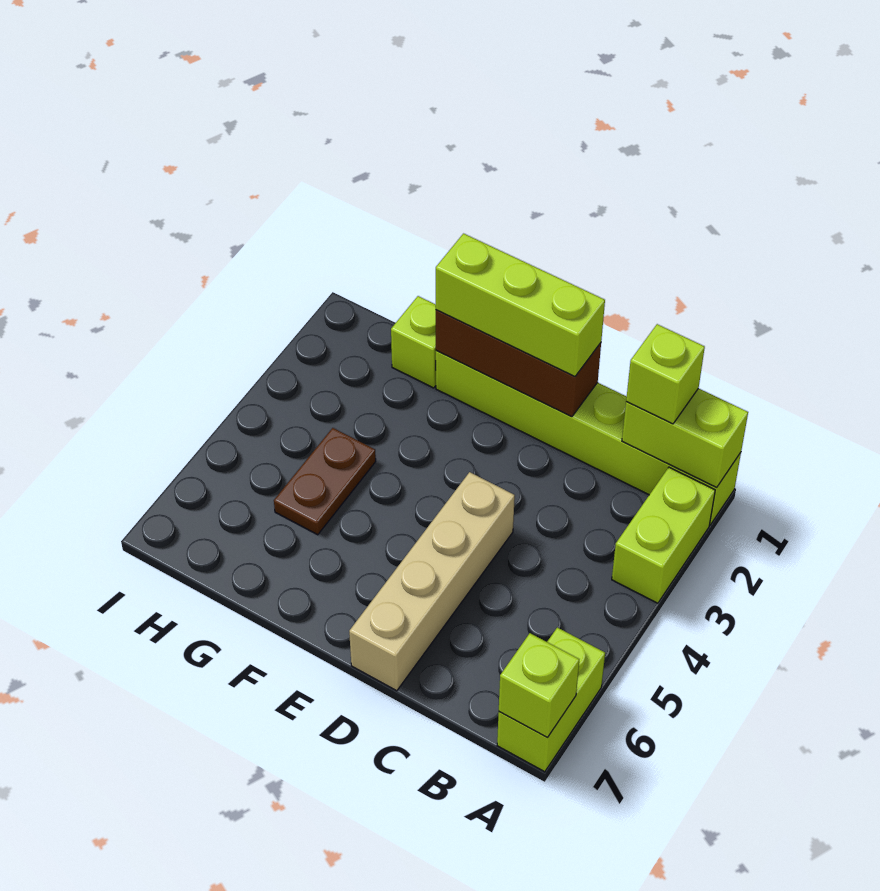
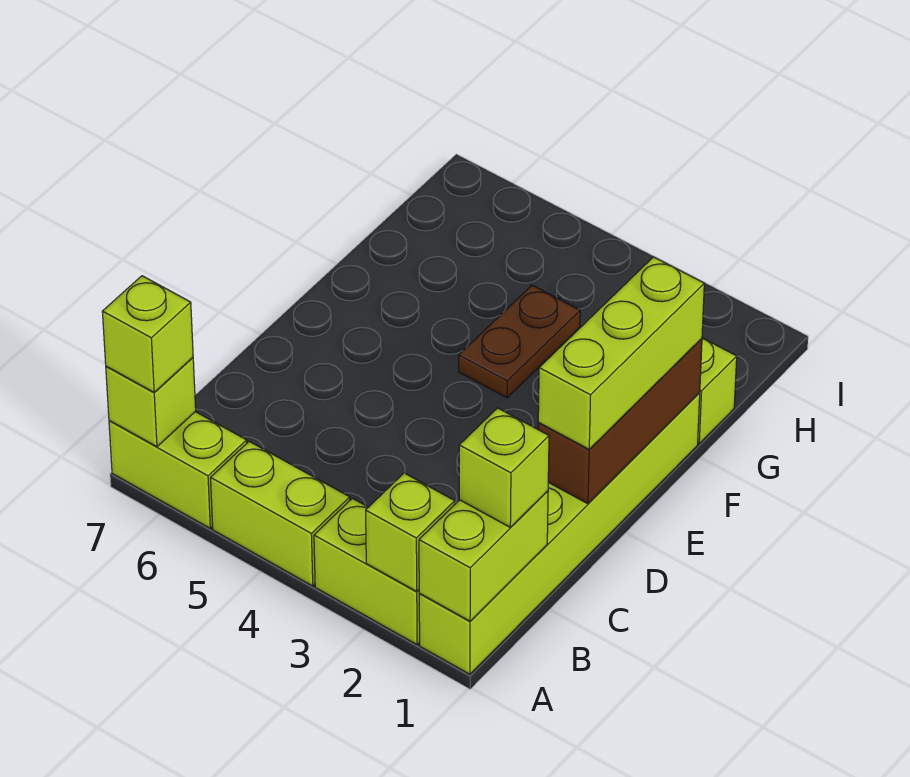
none -> lime brick A2 level 2
none -> lime brick A4:A5 level 1
none -> lime brick A7 level 3
tan brick D4:D7 level 1 -> none
brown plate G4:G5 level 1 -> brown plate F4:G4 level 1

